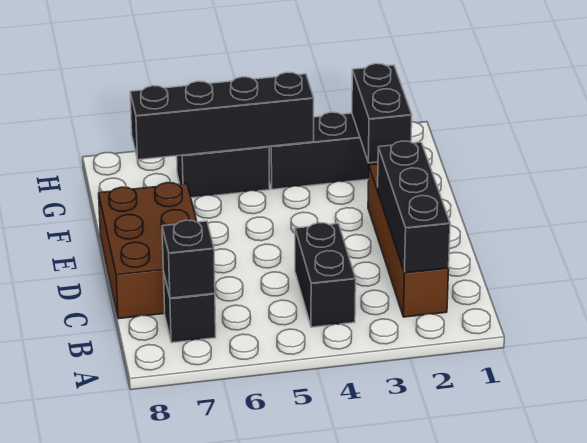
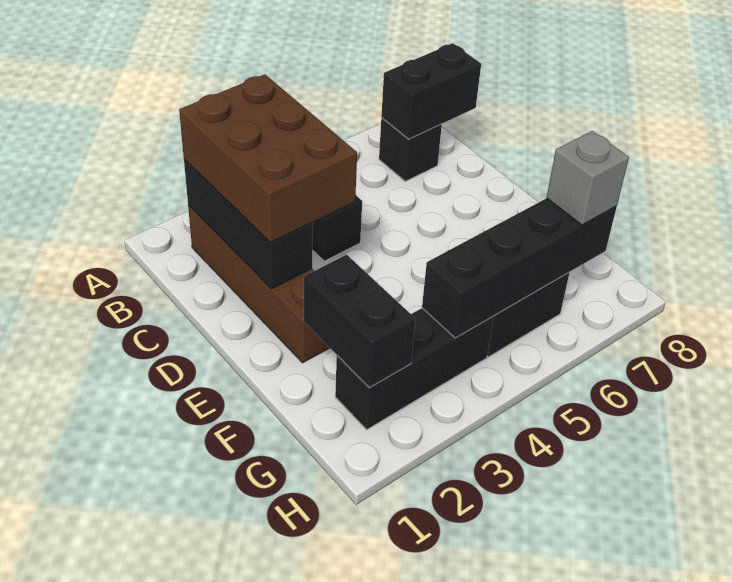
black brick B7 level 2 -> black brick B7:B8 level 2
brown brick C7:E8 level 1 -> brown brick B2:D3 level 3
none -> grey brick G7 level 3

